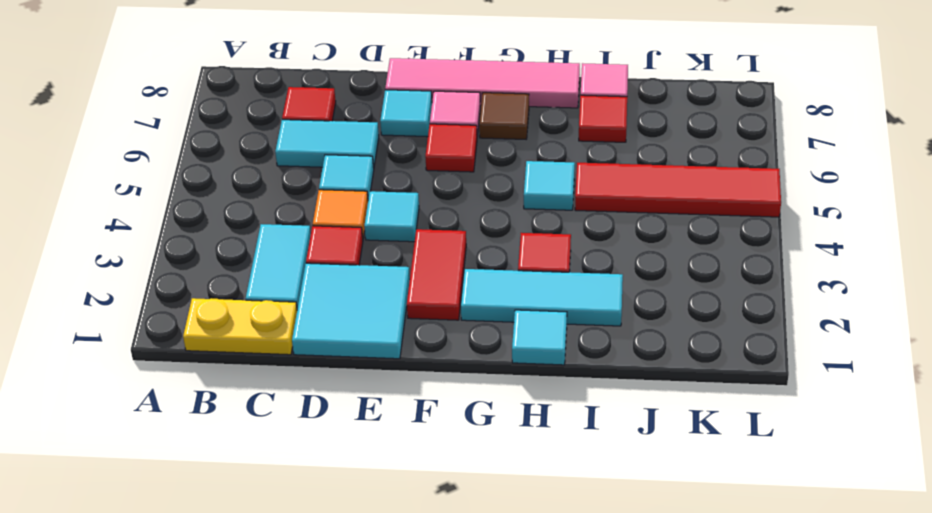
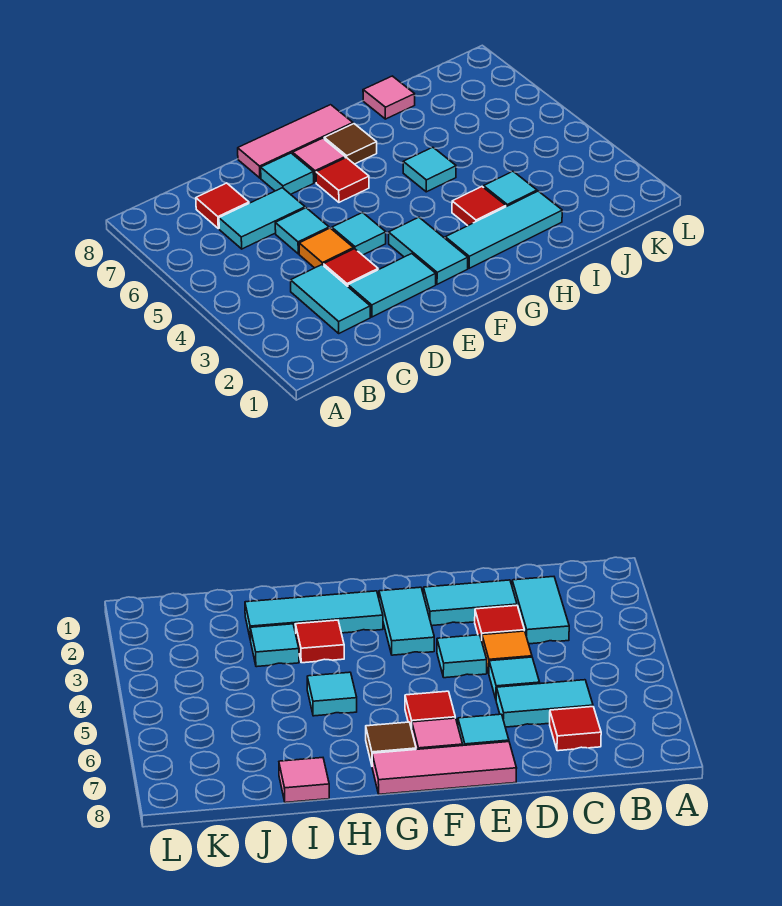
yellow plate B1:C1 level 1 -> none
cyan tile D1:E2 level 1 -> cyan tile D2:E2 level 1
pink tile E8:H8 level 1 -> pink tile E8:G8 level 1
red tile F2:F3 level 1 -> cyan tile F2:F3 level 1
cyan tile H1 level 1 -> cyan tile I3 level 1
red tile I5:L5 level 1 -> none
red tile I7 level 1 -> none

